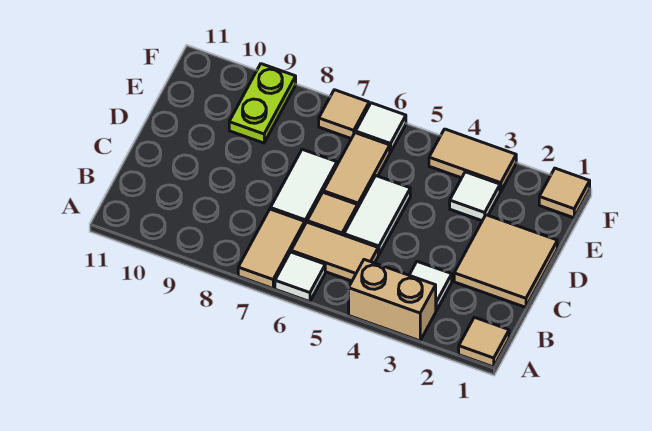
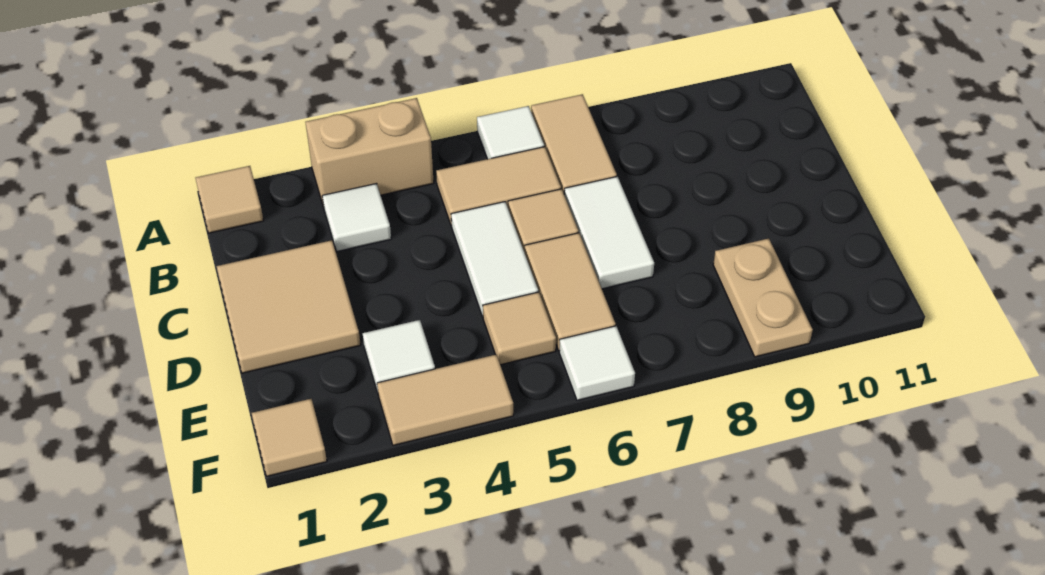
lime plate E9:F9 level 1 -> tan plate E9:F9 level 1
tan tile F7 level 1 -> tan tile E5 level 1

